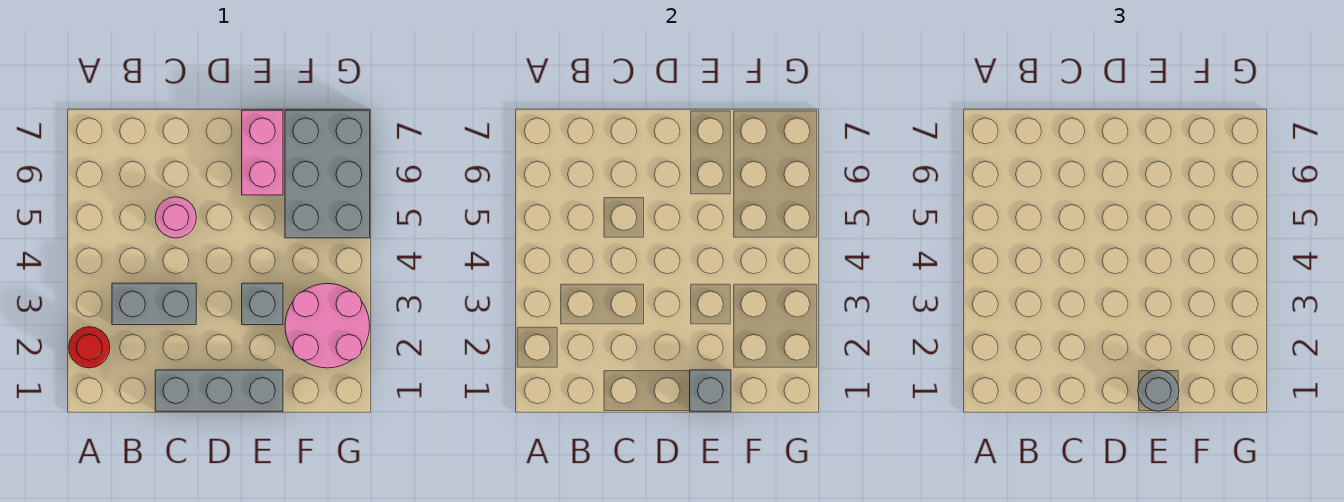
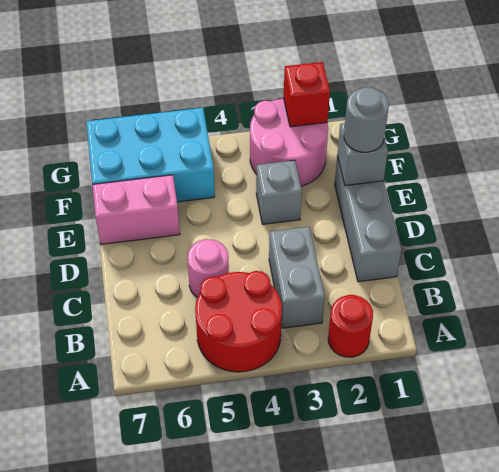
none -> red round brick A4:B5 level 1
grey brick F5:G7 level 1 -> cyan brick F5:G7 level 1
none -> red brick G2 level 2

